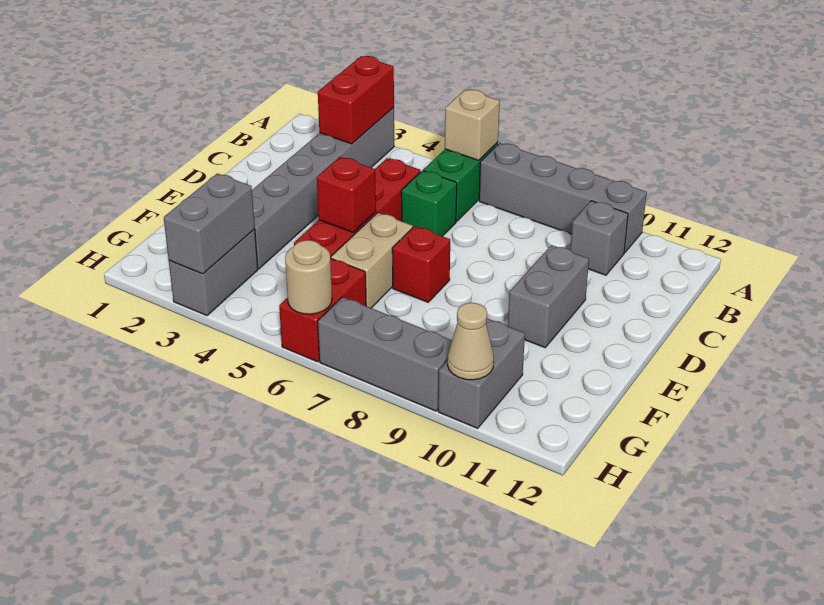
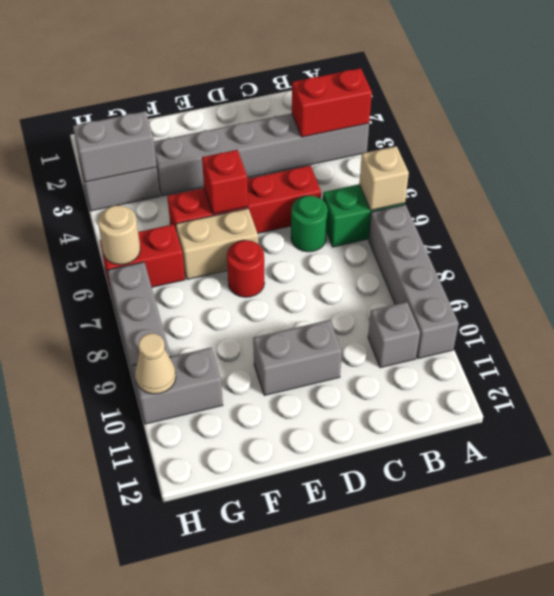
green brick C6 level 1 -> green round brick C6 level 1
red brick E7 level 1 -> red round brick E7 level 1

